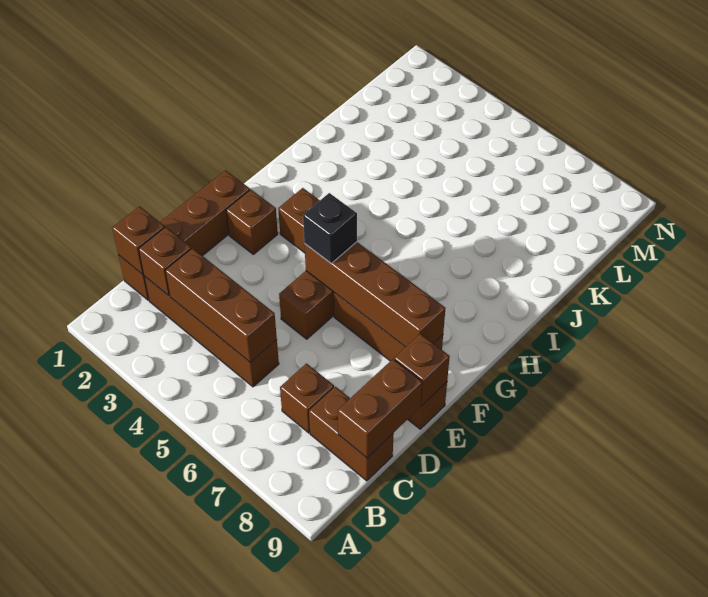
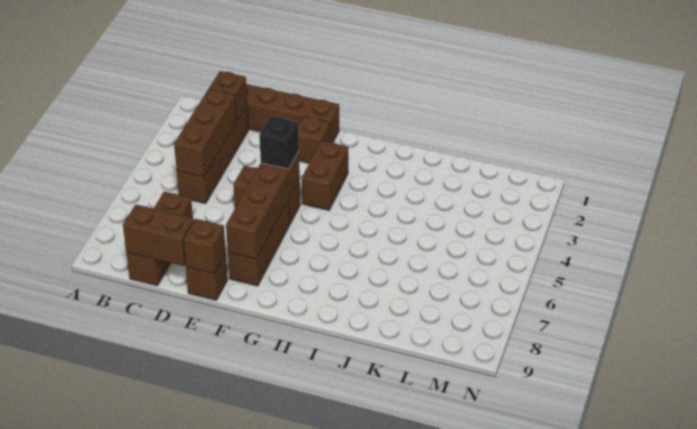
brown brick C1 level 2 -> none

